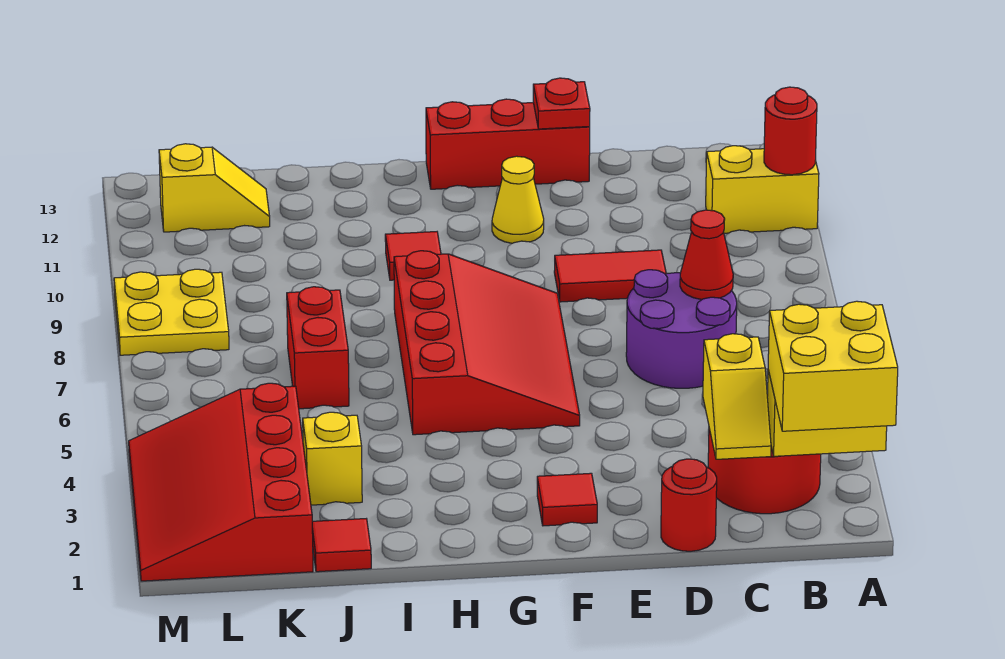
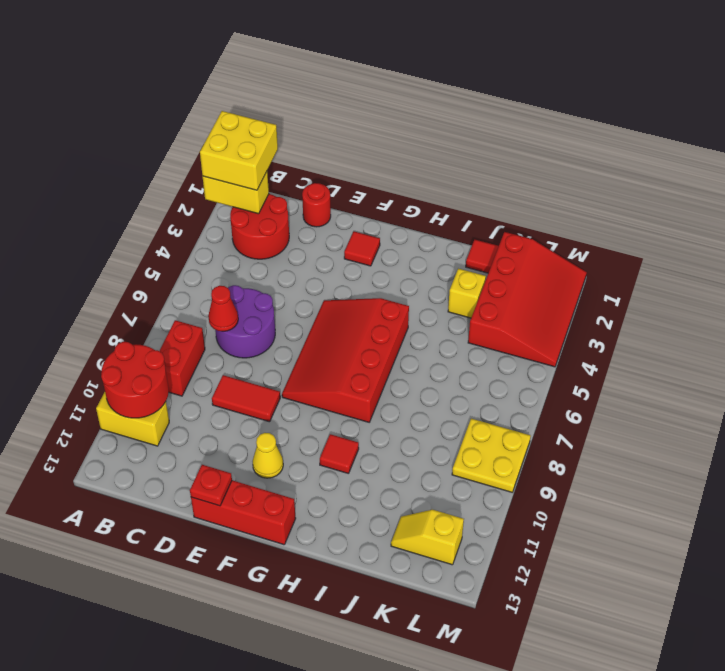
red round brick A11 level 2 -> red round brick A10:B11 level 2
yellow slope C2:C3 level 2 top 3 -> none
red brick J6:J7 level 1 -> red brick B8:B9 level 1

